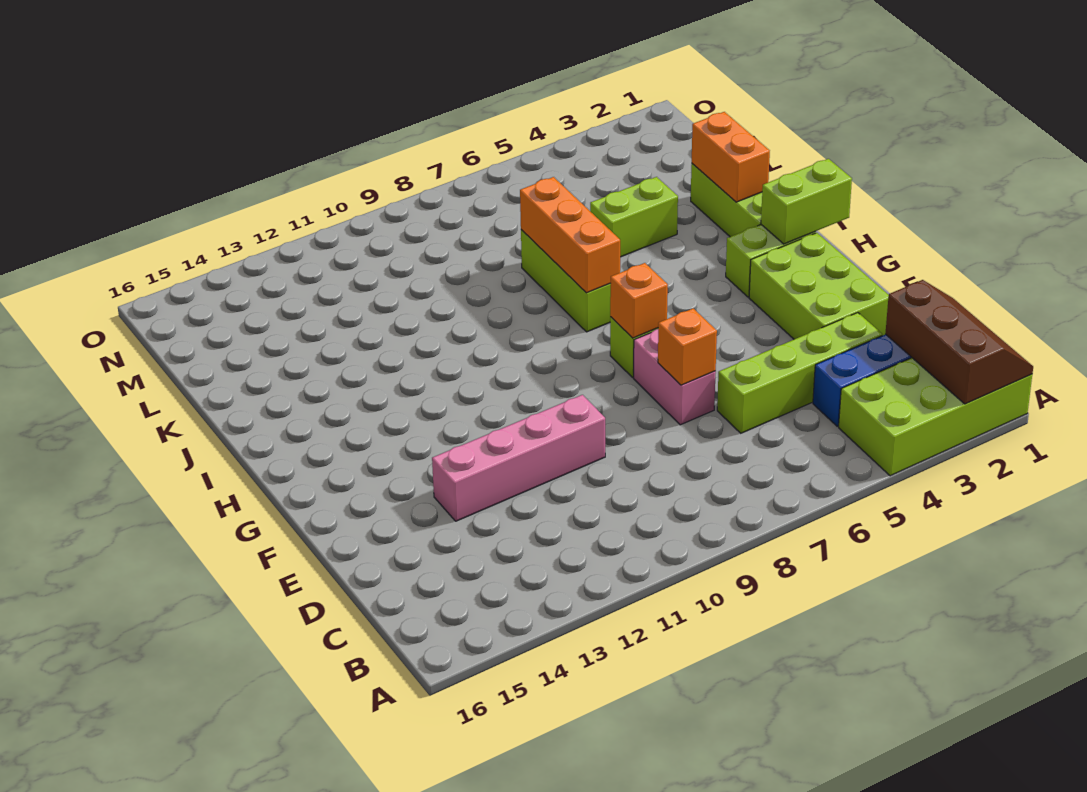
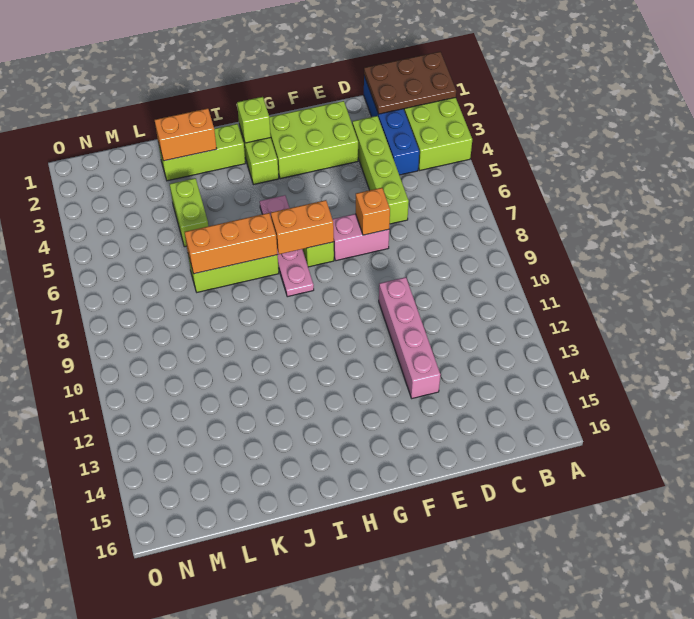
brown slope A1:C2 level 2 top 2 -> brown plate A1:C2 level 2
orange brick G7 level 2 -> orange brick G7:H7 level 2
lime brick H1:H2 level 2 -> lime brick H2 level 2
none -> pink plate H5:H8 level 1

